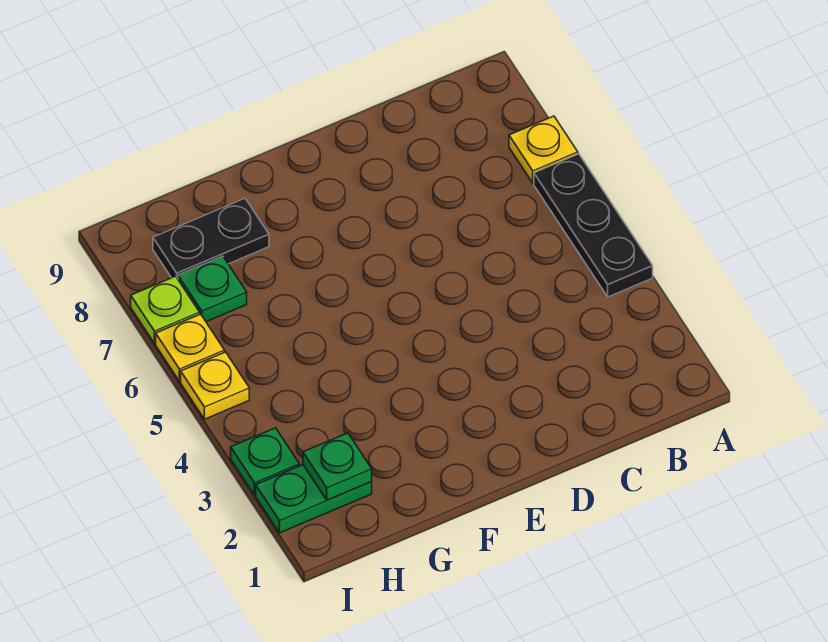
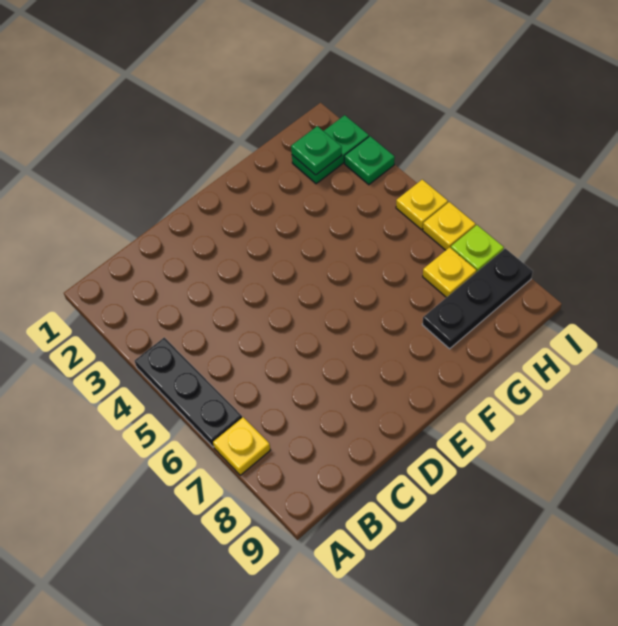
black plate G8:H8 level 1 -> black plate G8:I8 level 1
green plate H7 level 1 -> yellow plate H7 level 1

